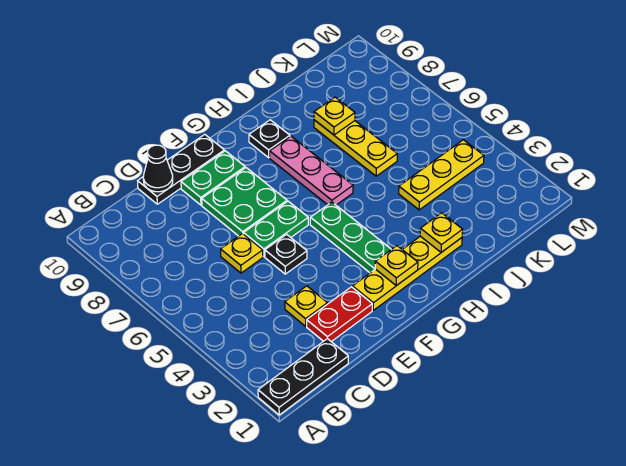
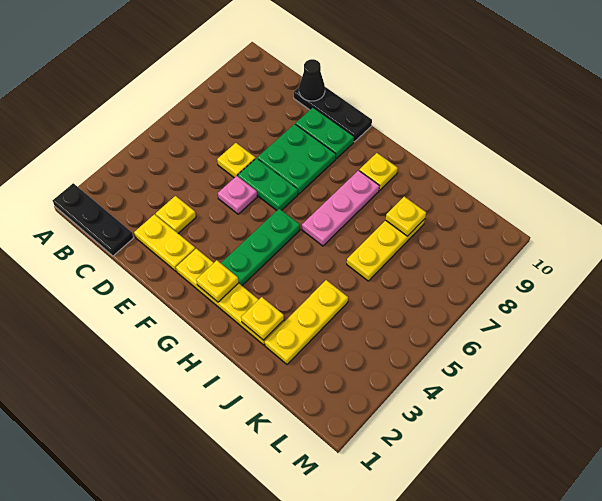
red plate D2:E2 level 1 -> yellow plate D2:E2 level 1
black plate E5 level 1 -> pink plate E5 level 1
black plate H9 level 1 -> yellow plate H9 level 1
yellow plate J4:L4 level 1 -> yellow plate J2:J4 level 1

